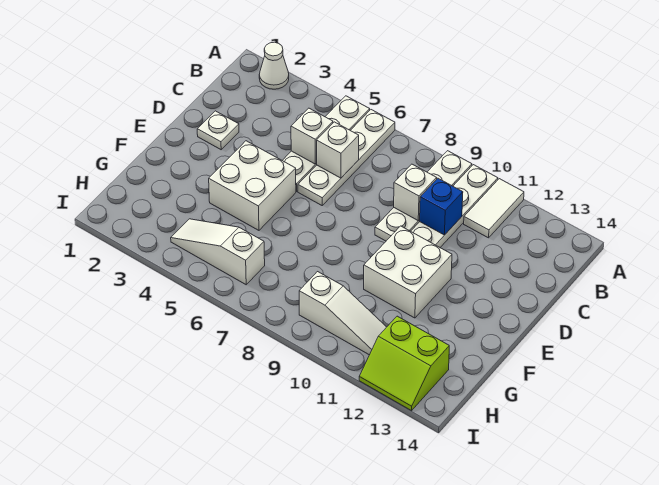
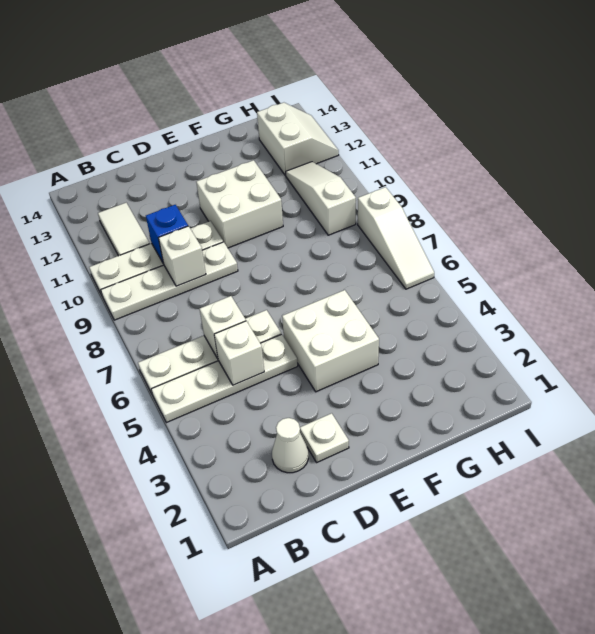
white cone A2 level 1 -> white cone C2 level 1
white tile A11:B11 level 1 -> white tile B11:B12 level 1
white slope H4:H6 level 1 top 6 -> white slope I6:I8 level 1 top 8
lime slope H12:I13 level 1 top H -> white slope H12:I13 level 1 top H

